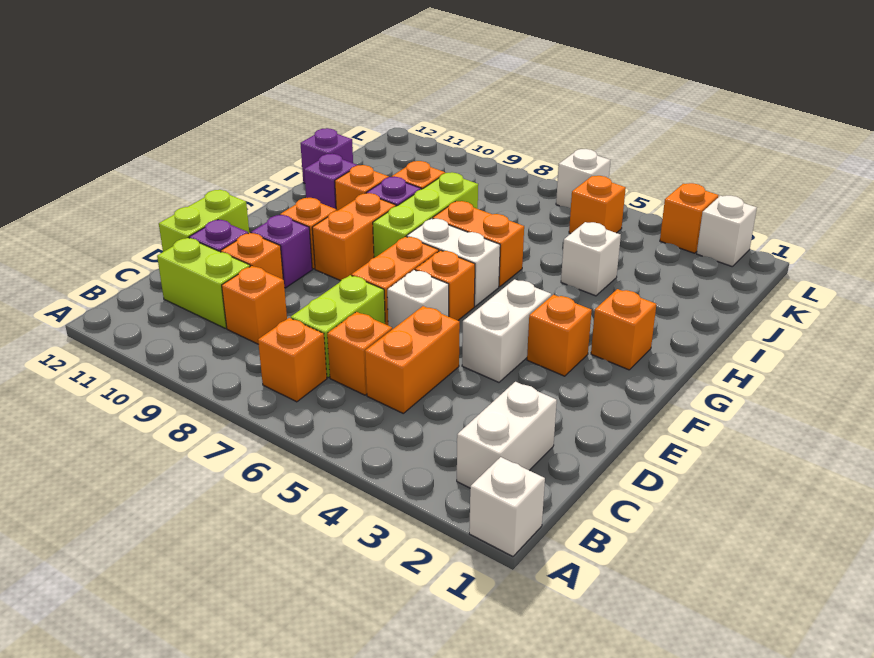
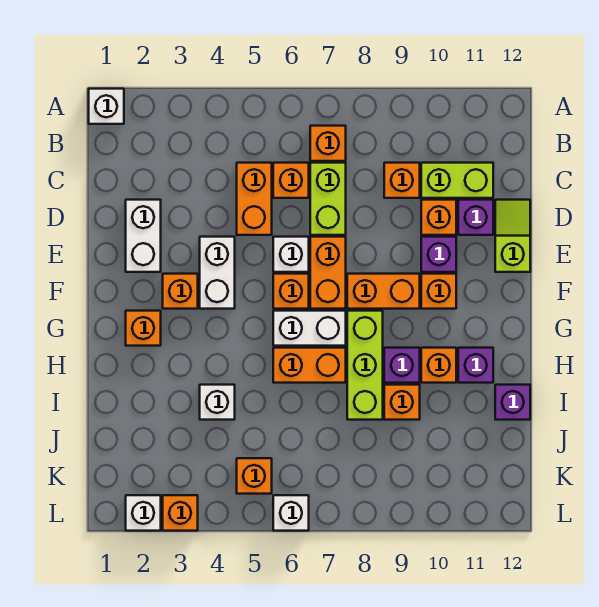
white brick B2:C2 level 1 -> white brick D2:E2 level 1
lime brick D12:E12 level 1 -> lime slope D12:E12 level 1 top E
orange brick F9:G9 level 1 -> orange brick F8:F9 level 1

